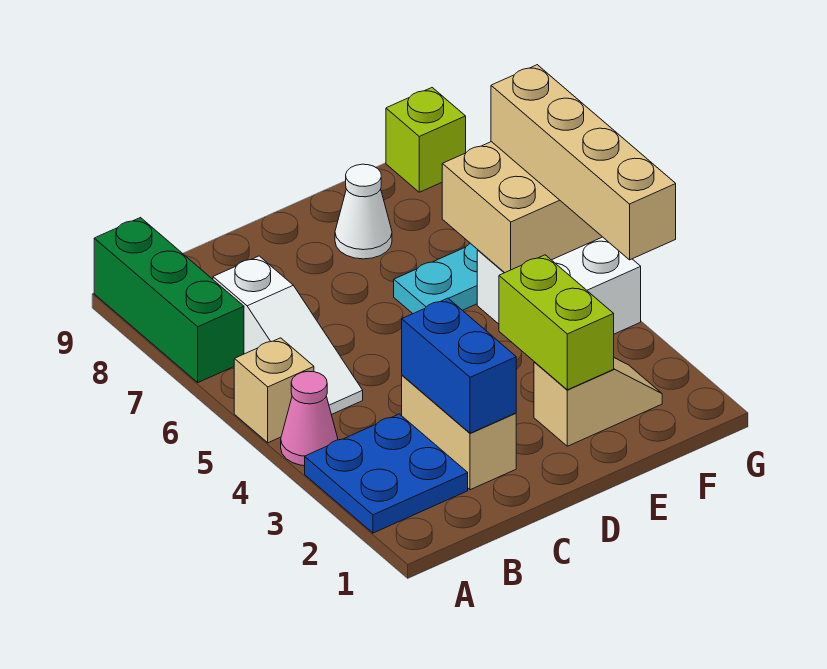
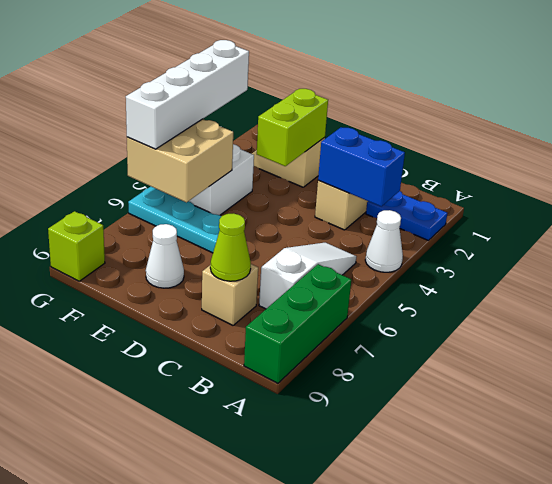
blue plate A2:B3 level 1 -> blue plate A2:B2 level 1
pink cone A4 level 1 -> white cone A4 level 1
tan brick A5 level 1 -> tan brick C8 level 1
blue brick C2:C3 level 2 -> blue brick B3:C3 level 2
none -> lime cone C8 level 2
tan brick G3:G6 level 3 -> white brick G3:G6 level 3

